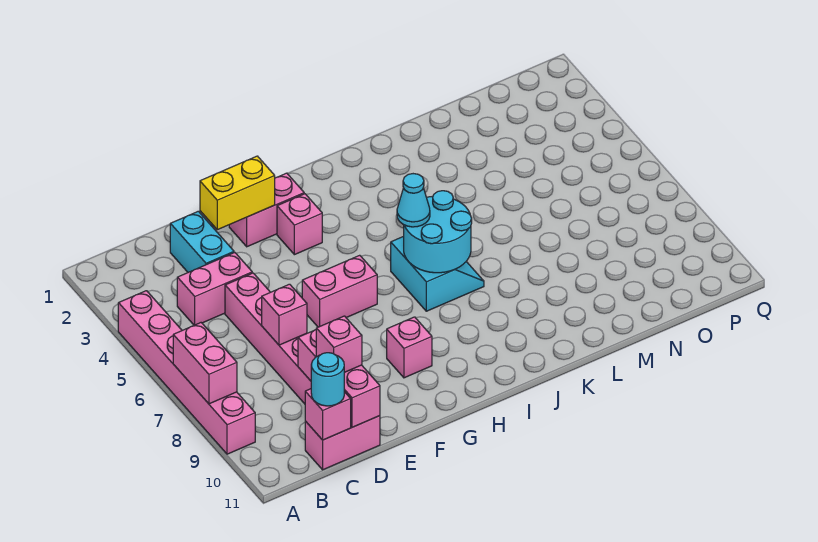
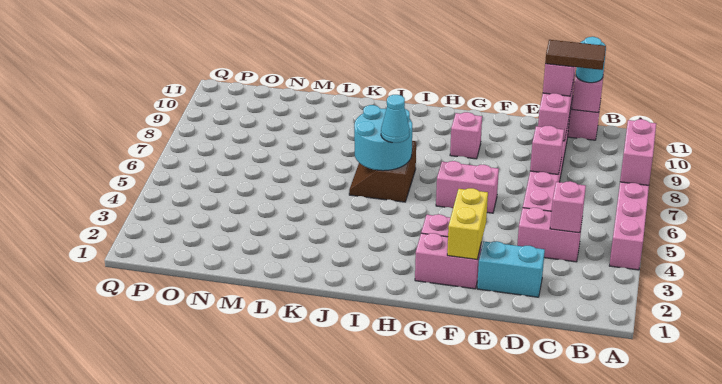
none -> pink brick C4 level 2
none -> brown tile C10:D10 level 4
cyan brick D2:D3 level 1 -> cyan brick D2:E2 level 1
yellow brick E2:F2 level 2 -> yellow brick F2:F3 level 2
cyan slope I6:J7 level 1 top I -> brown slope I6:J7 level 1 top I

